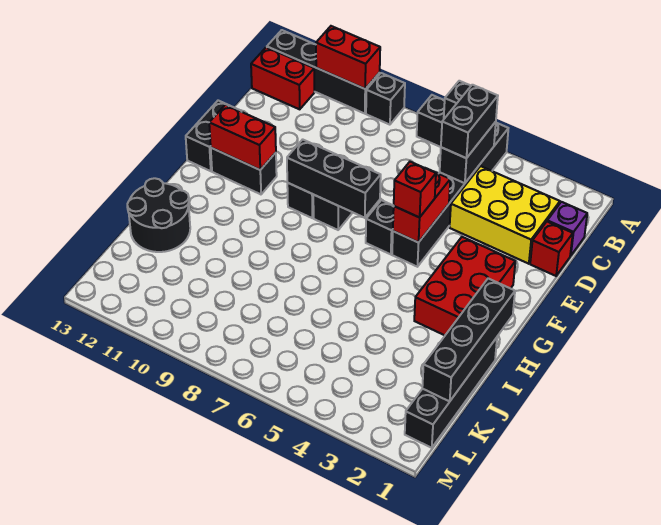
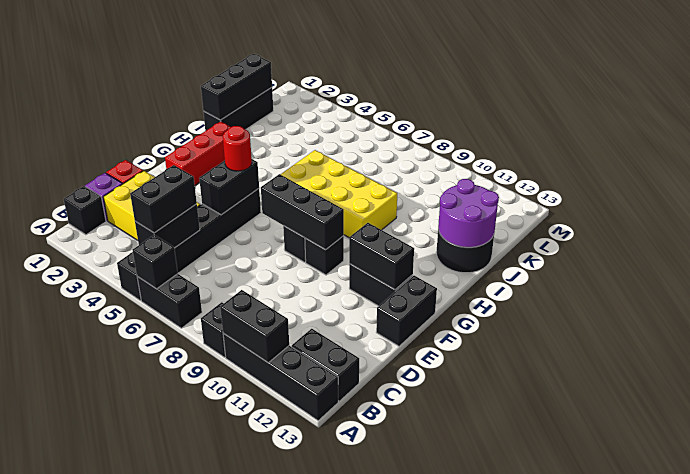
red brick A10:A11 level 2 -> black brick A10:A11 level 2
red brick B12:B13 level 1 -> black brick B12:B13 level 1
red brick E5:F5 level 2 -> black brick E5:F5 level 2
red brick F2:H3 level 1 -> red brick F2:H2 level 1
red brick F5 level 3 -> red round brick F5 level 3
black brick F6 level 1 -> black brick B1 level 1
red brick F11:F12 level 2 -> black brick F11:F12 level 2
black brick H1:K1 level 2 -> black brick I1:K1 level 2
none -> yellow brick H6:I9 level 1
black brick I1:L1 level 1 -> black brick I1:K1 level 1
none -> purple round brick I12:J13 level 2

